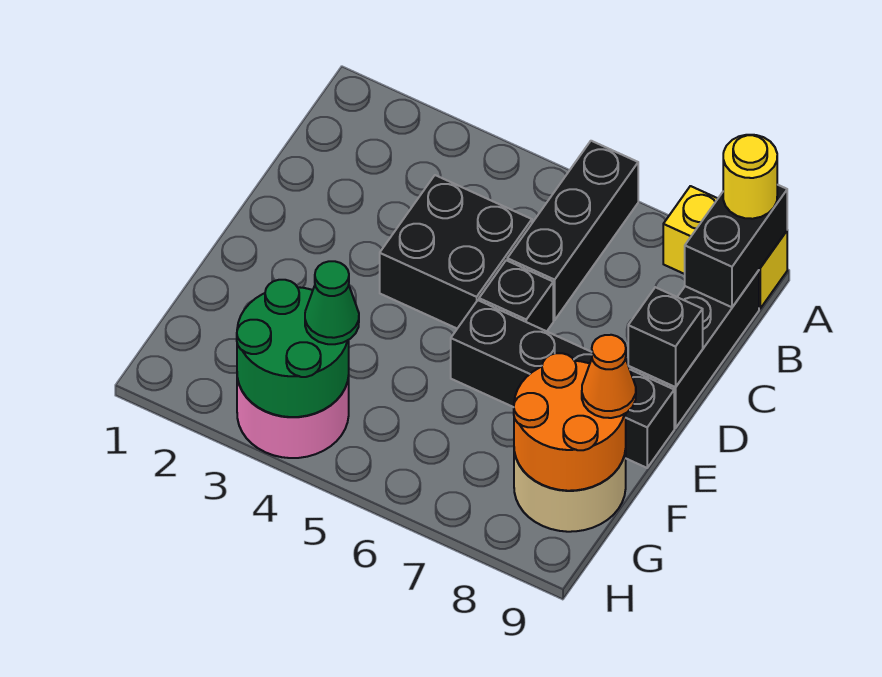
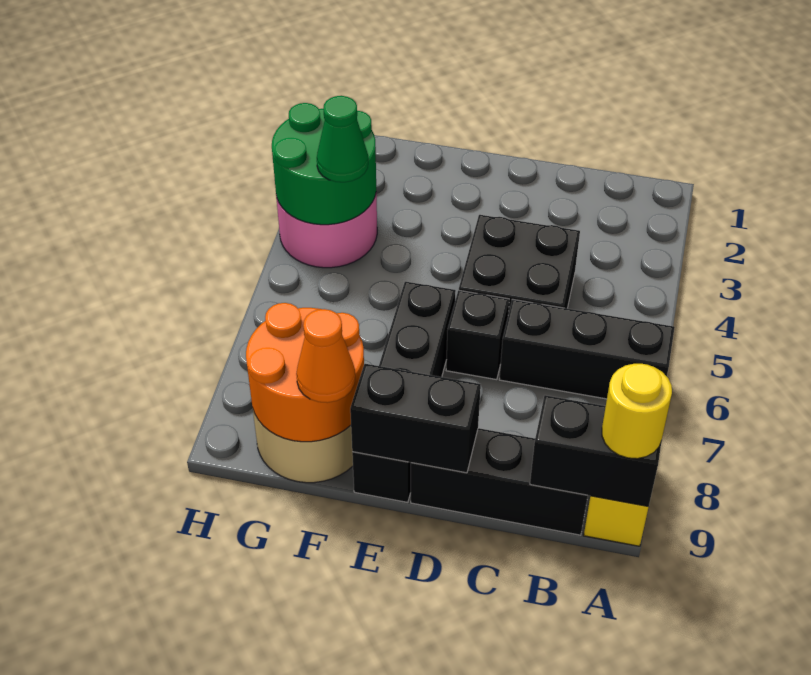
black brick D9 level 2 -> black brick D9:E9 level 2

